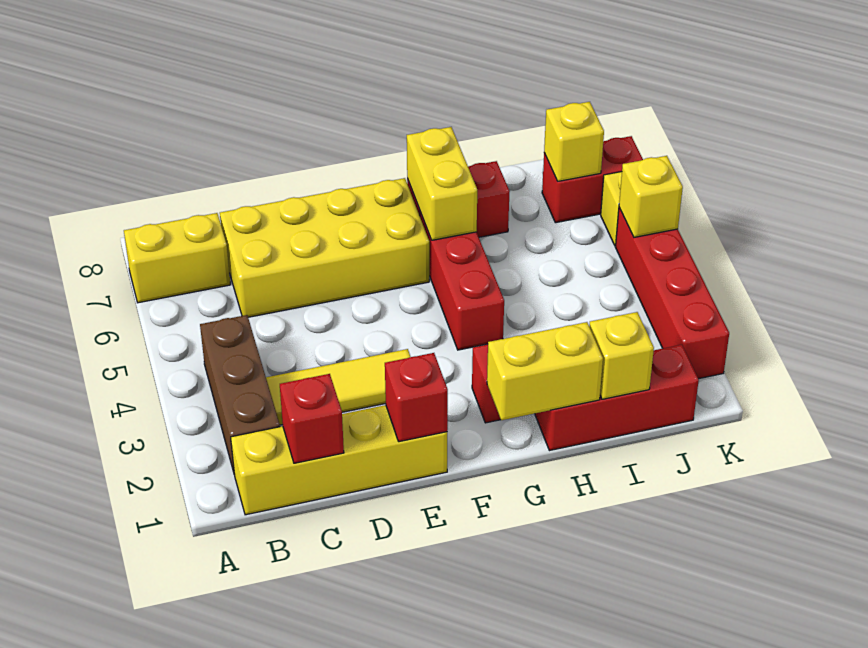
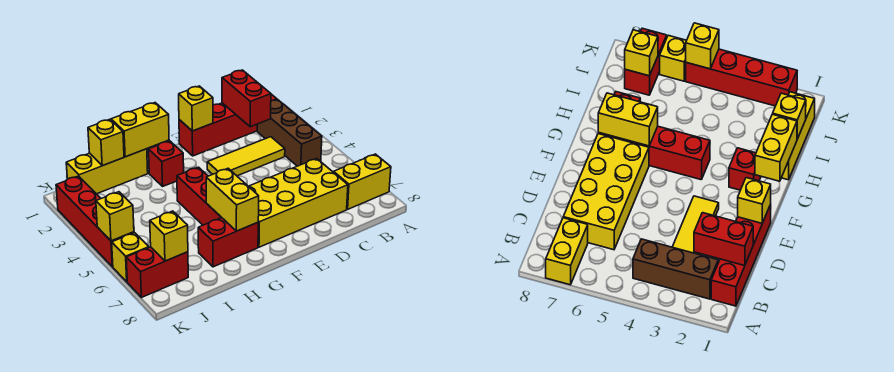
yellow brick B1:E1 level 1 -> red brick B1:E1 level 1
red brick C1 level 2 -> red brick C1:C2 level 2
red brick E1 level 2 -> yellow brick E1 level 2
red brick H1:J1 level 1 -> yellow brick H1:J1 level 1

